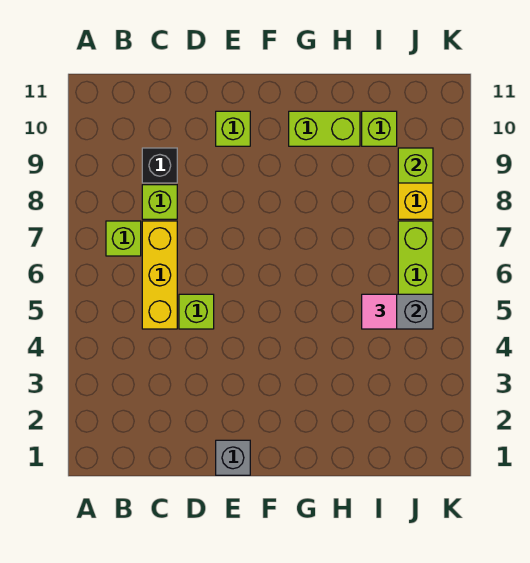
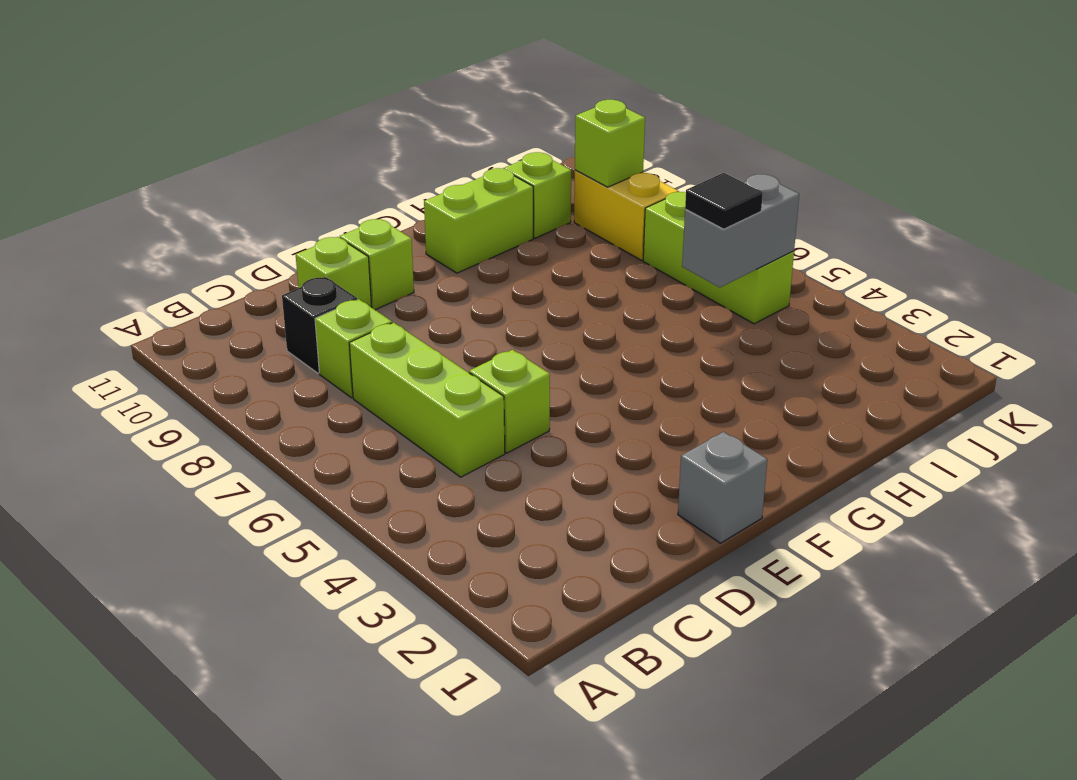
lime brick B7 level 1 -> lime brick D10 level 1
yellow brick C5:C7 level 1 -> lime brick C5:C7 level 1
pink tile I5 level 3 -> black tile I5 level 3

